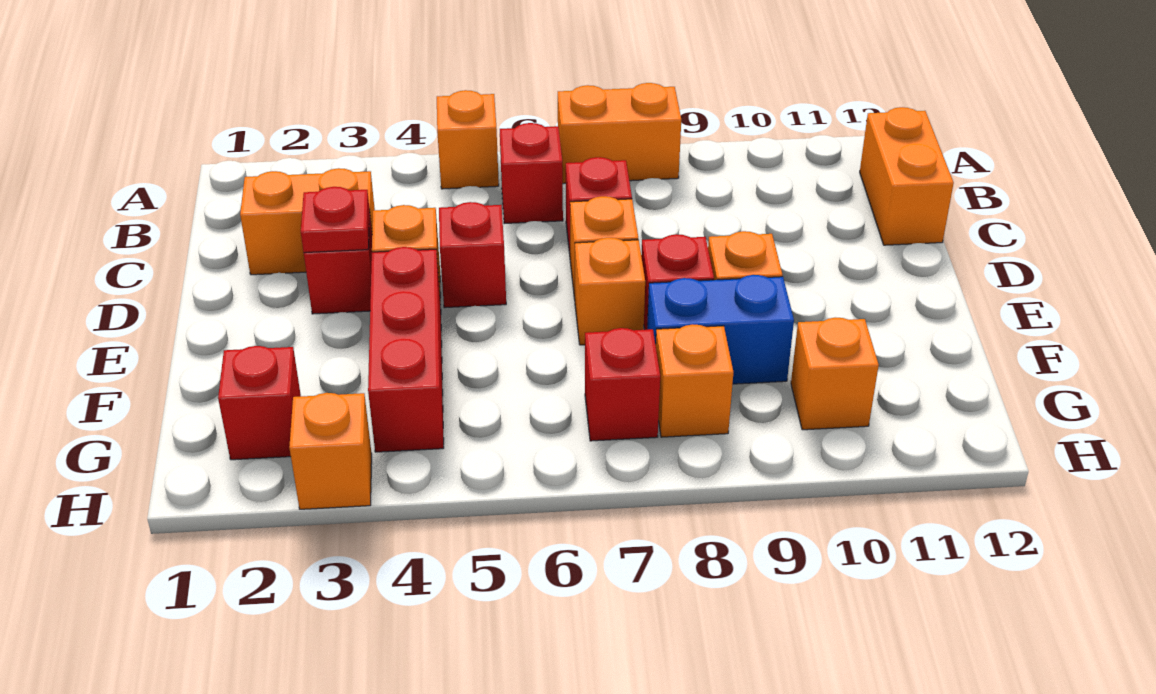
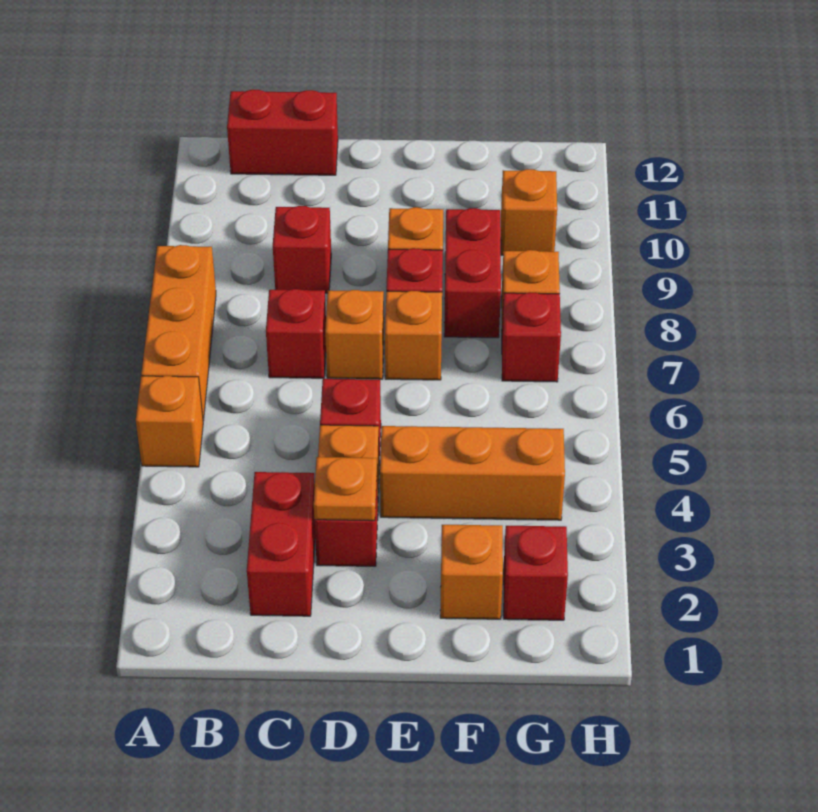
orange brick A7:A8 level 1 -> orange brick A6:A8 level 1
red brick B6 level 1 -> red brick C9 level 1
orange brick B12:C12 level 1 -> red brick B12:C12 level 1
orange brick C2:C3 level 1 -> red brick C2:C3 level 1
red plate D3 level 2 -> orange plate D3 level 2
red brick E4:G4 level 1 -> orange brick E4:G4 level 1
blue brick F8:F9 level 1 -> red brick F8:F9 level 1
orange brick H3 level 1 -> orange brick F2 level 1

